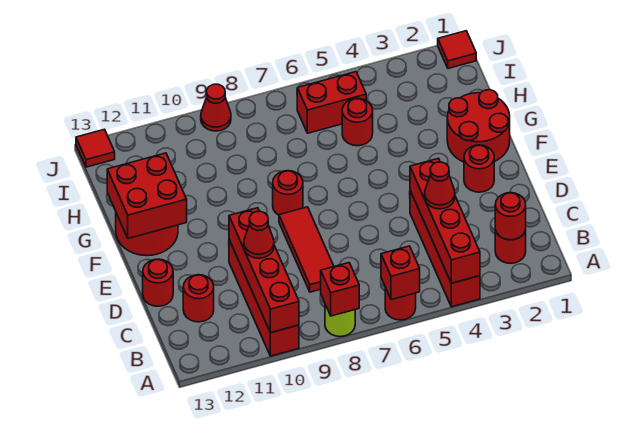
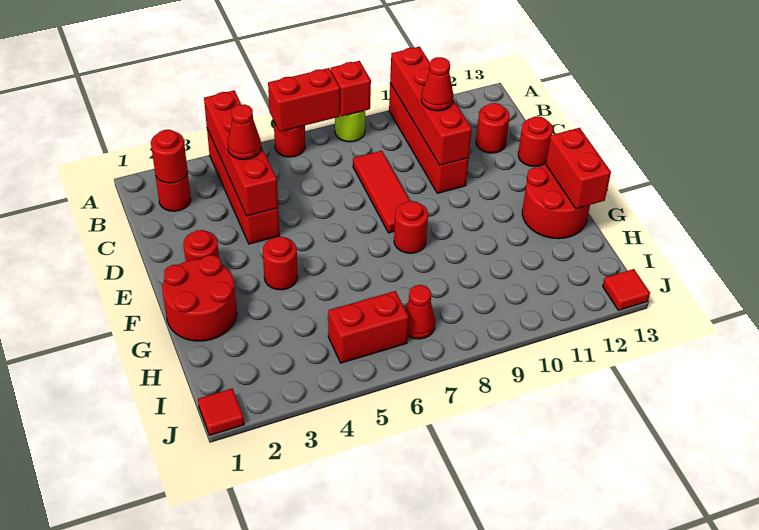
red brick A6 level 2 -> red brick A6:A7 level 2
red brick F12:G13 level 2 -> red brick F13:G13 level 2
red round brick H5 level 1 -> red round brick F4 level 1
red cone J9 level 1 -> red cone I7 level 1

